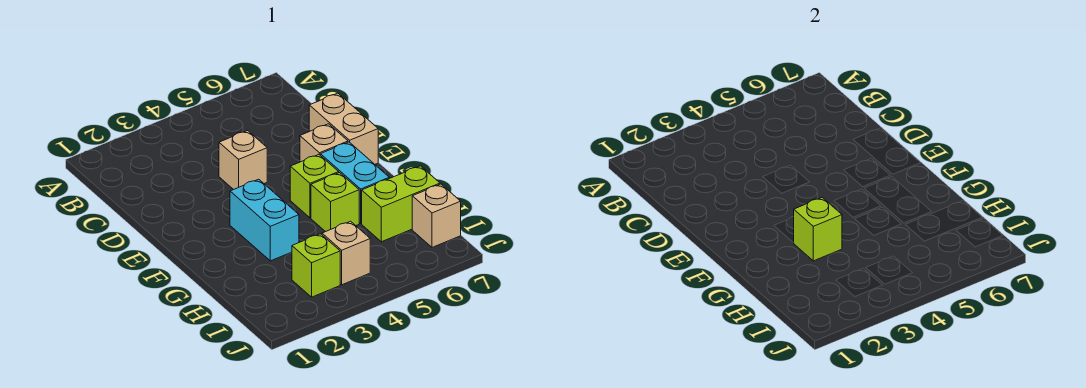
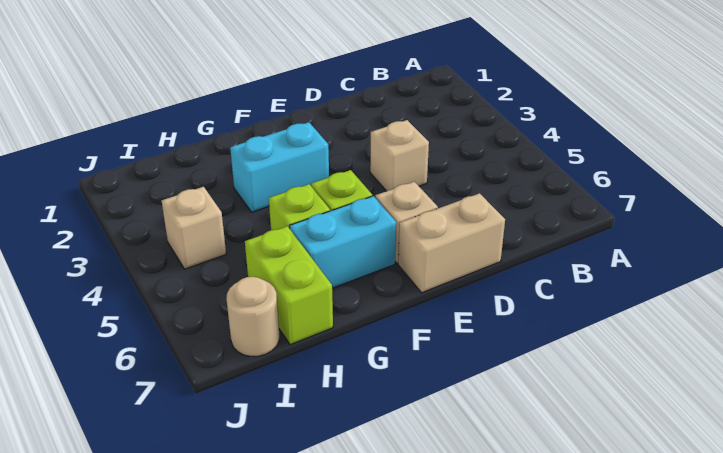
lime brick G3 level 2 -> none
lime brick I3 level 1 -> none
tan brick I7 level 1 -> tan round brick I7 level 1

